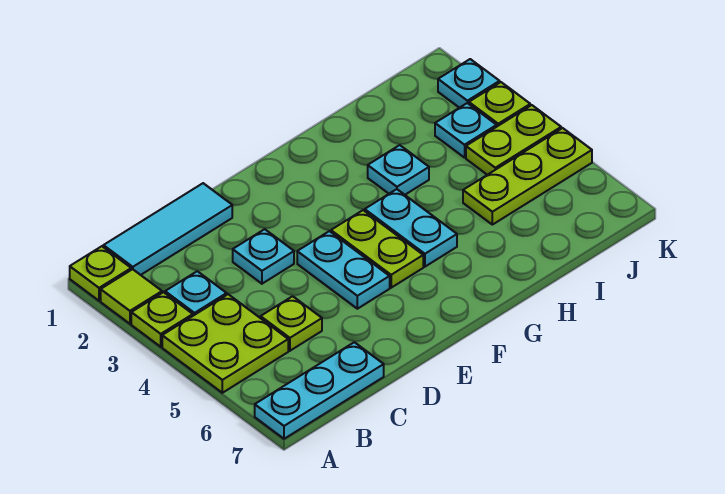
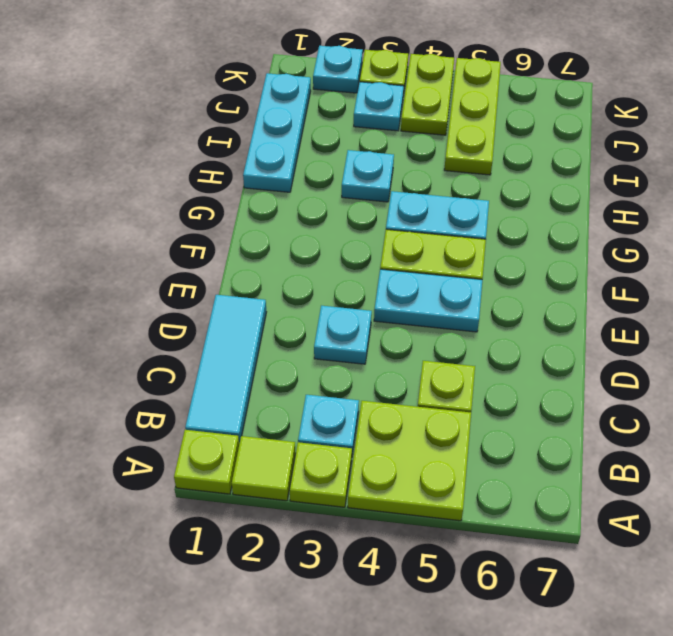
cyan plate A7:C7 level 1 -> cyan plate H1:J1 level 1

